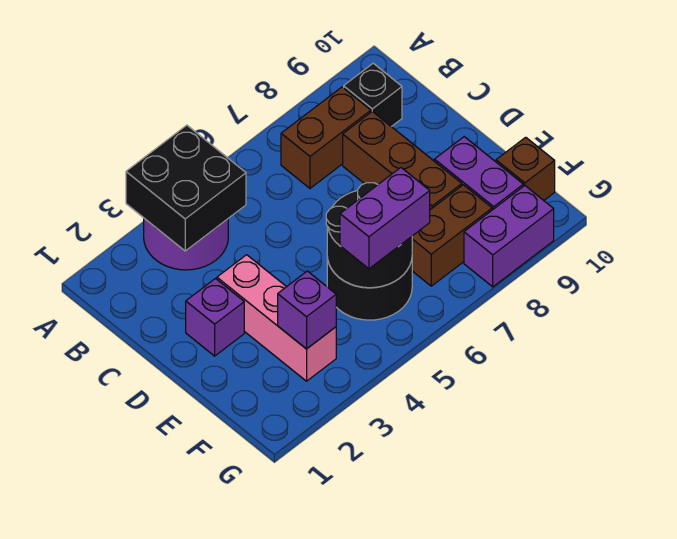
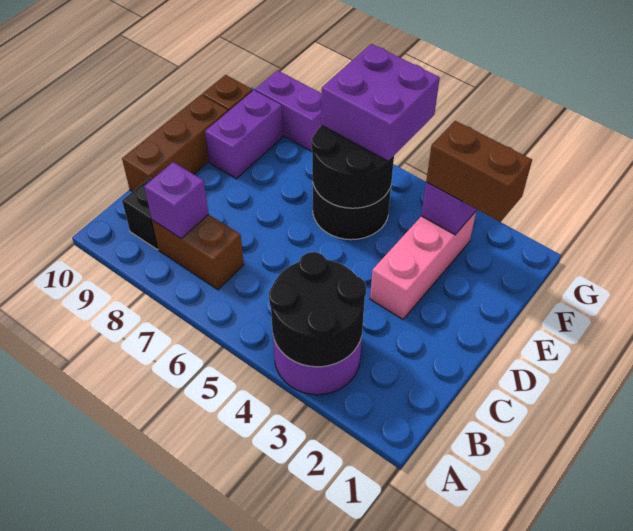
black brick A3:B4 level 2 -> black round brick A3:B4 level 2
brown brick C8:E8 level 1 -> brown brick C10:E10 level 1
purple brick D2 level 1 -> purple brick B8 level 2
purple brick F5:F6 level 3 -> purple brick F5:G6 level 3
brown brick F7:F8 level 1 -> brown brick F2:F3 level 3

